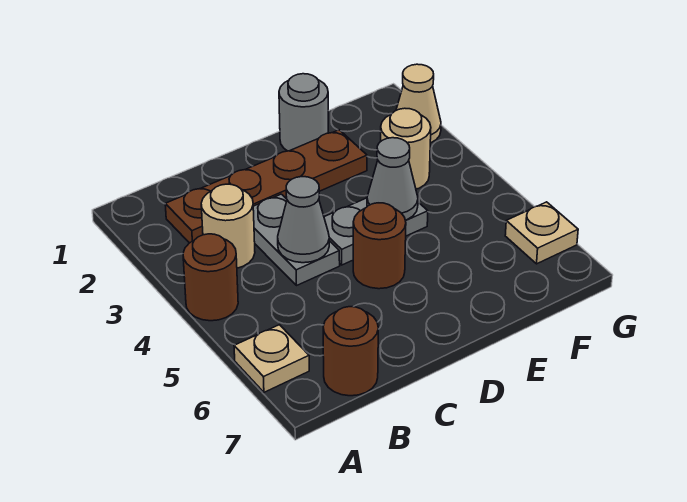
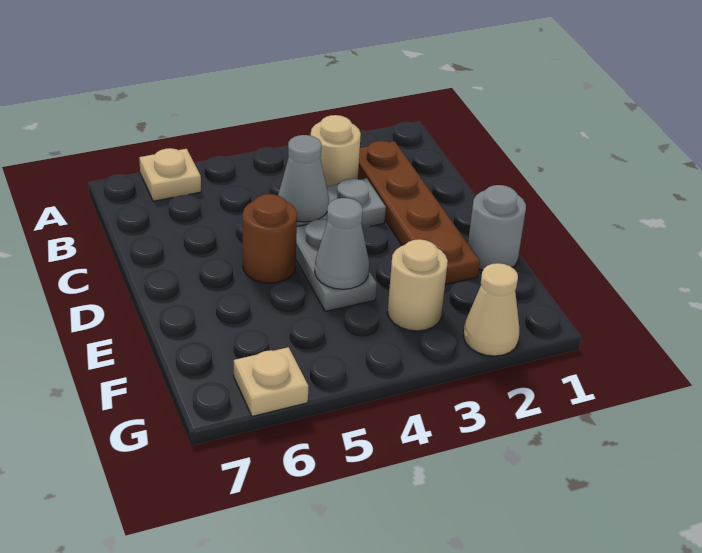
brown round brick A4 level 1 -> none
brown round brick B7 level 1 -> none

